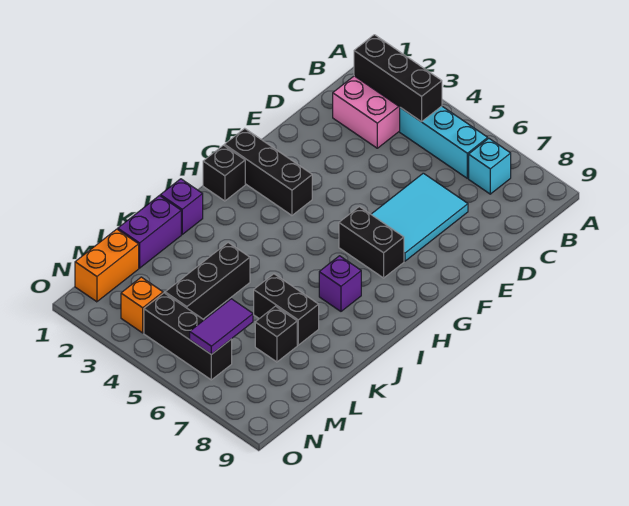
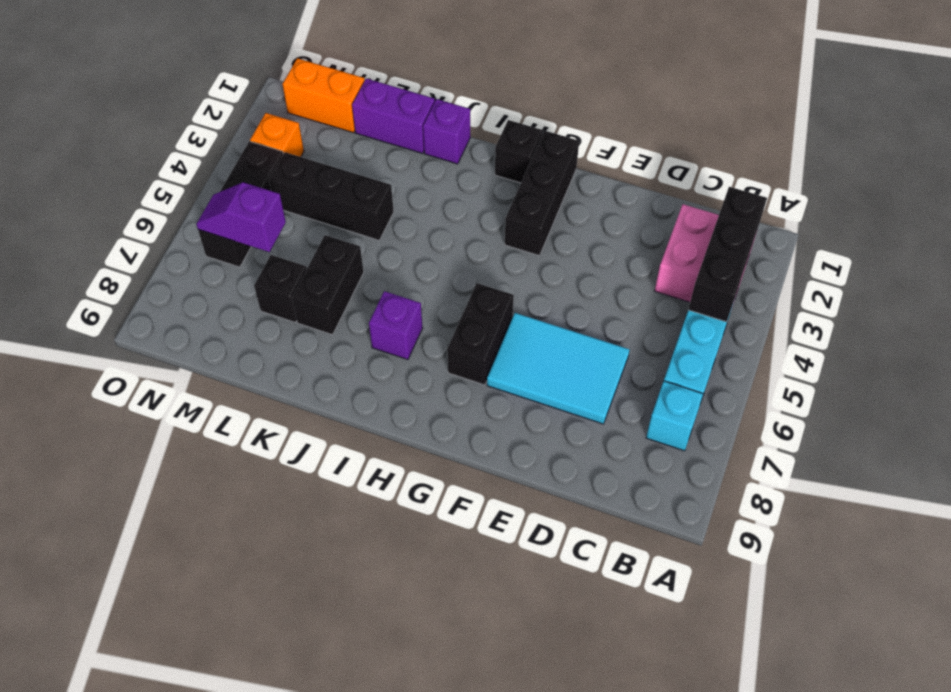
purple tile M6:N6 level 2 -> purple slope M6:N6 level 2 top M

